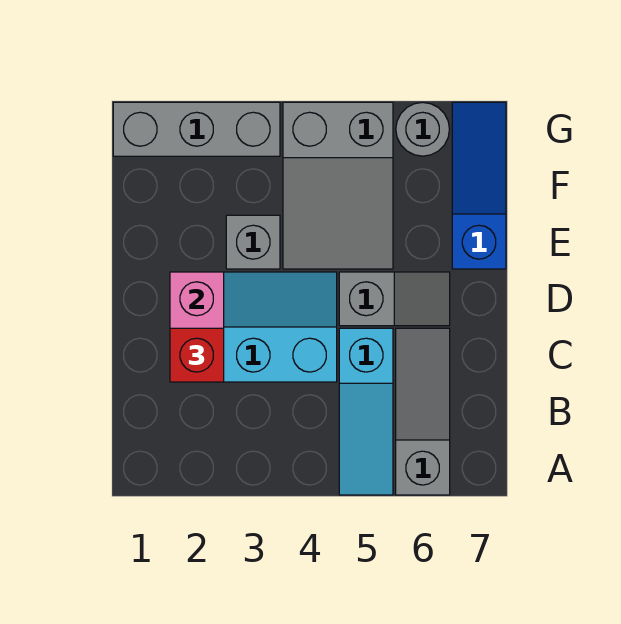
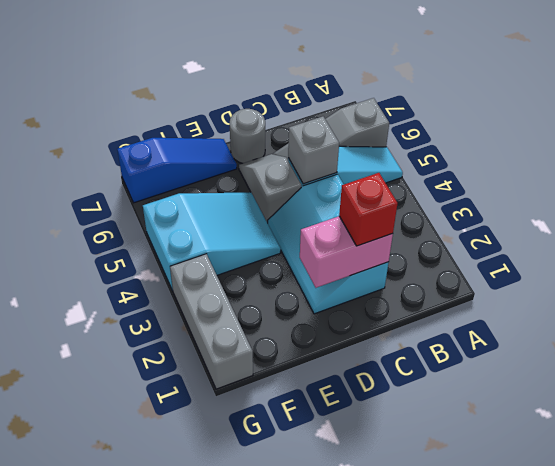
grey brick E3 level 1 -> grey brick C5 level 2
grey slope E4:G5 level 1 top G -> cyan slope E4:G5 level 1 top G
blue slope E7:G7 level 1 top E -> blue slope E7:G7 level 1 top G
grey round brick G6 level 1 -> grey round brick D7 level 1

